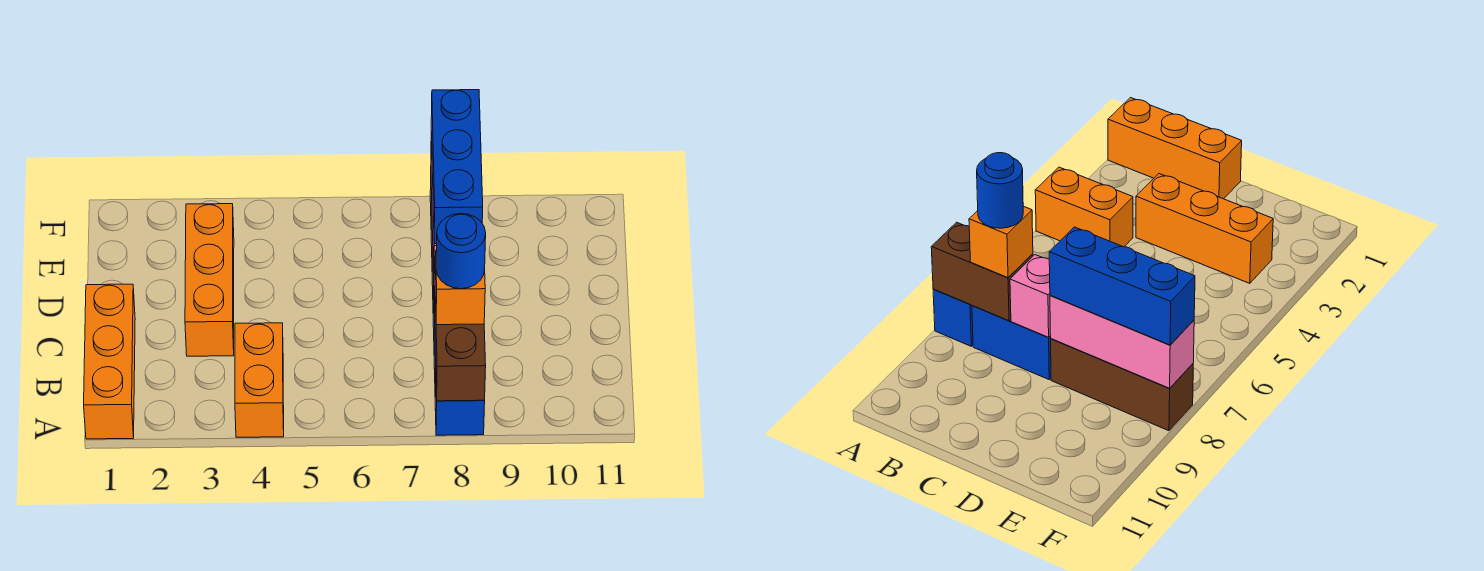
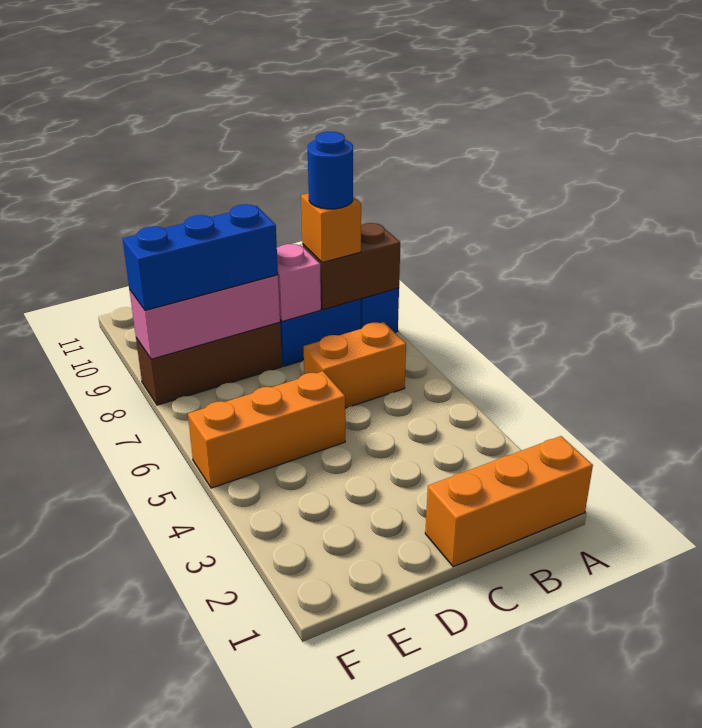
orange brick A4:B4 level 1 -> orange brick B6:C6 level 1
orange brick C3:E3 level 1 -> orange brick D5:F5 level 1

